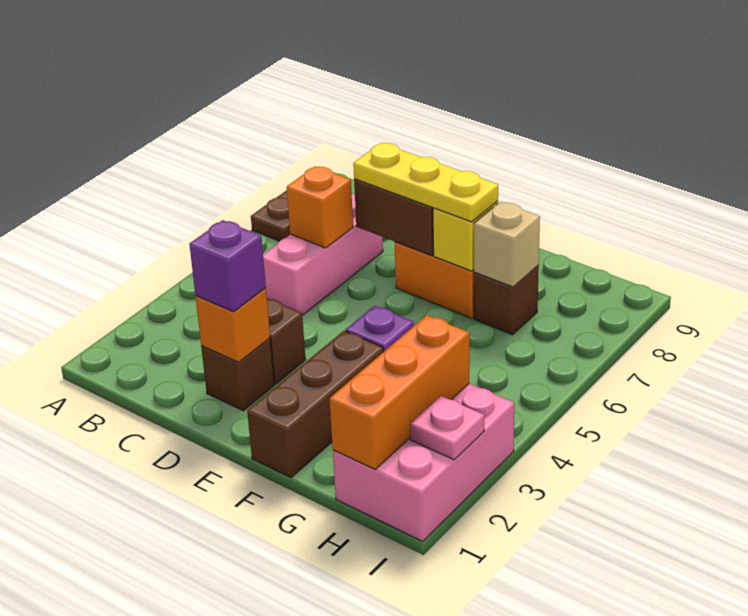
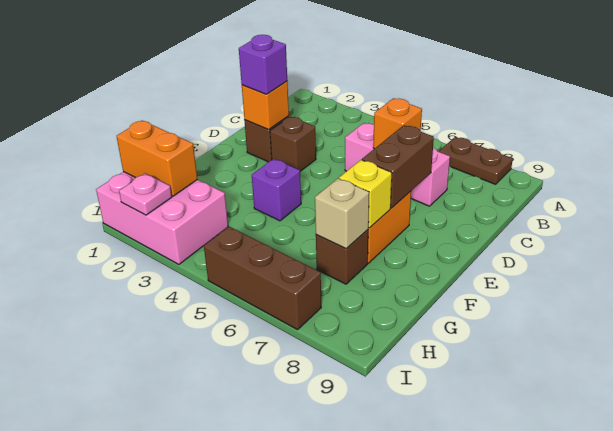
yellow plate D7:F7 level 3 -> none
brown brick F1:F3 level 1 -> brown brick I5:I7 level 1
orange brick H1:H3 level 2 -> orange brick H1:H2 level 2

